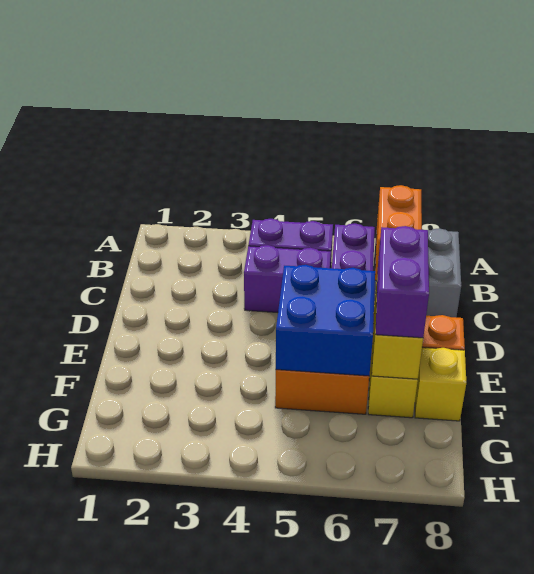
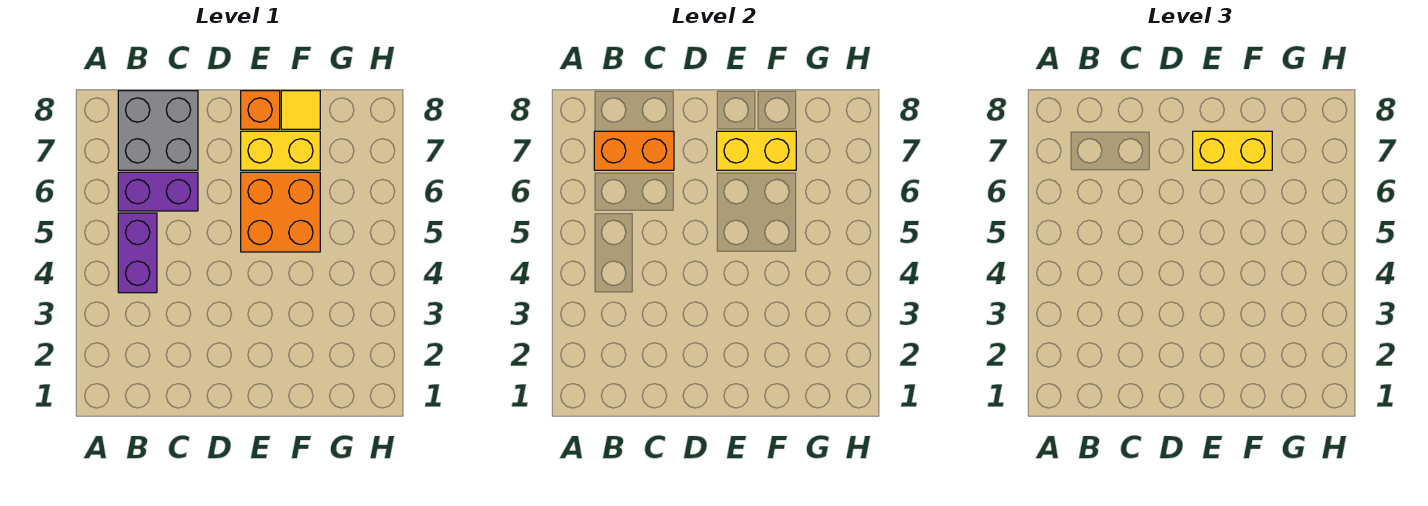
purple brick C4:C5 level 1 -> none
blue brick E5:F6 level 2 -> none
purple brick E7:F7 level 3 -> yellow brick E7:F7 level 3
yellow brick F8 level 1 -> yellow tile F8 level 1

